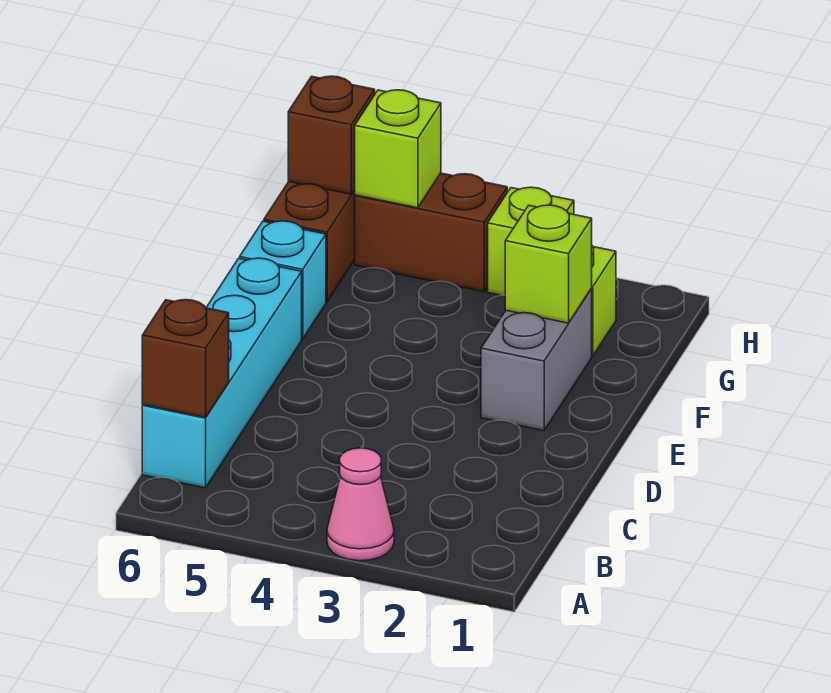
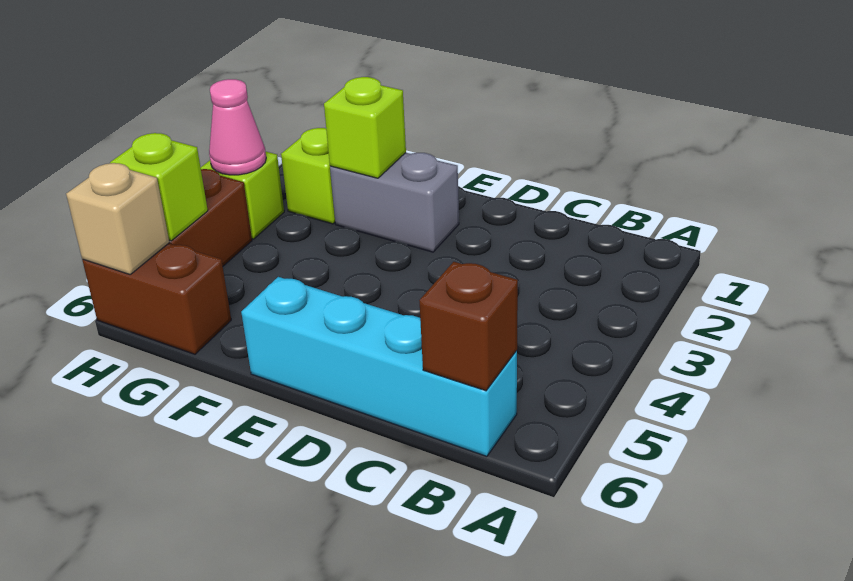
pink cone A3 level 1 -> pink cone H3 level 2
cyan brick F6 level 1 -> none
brown brick H6 level 2 -> tan brick H6 level 2

